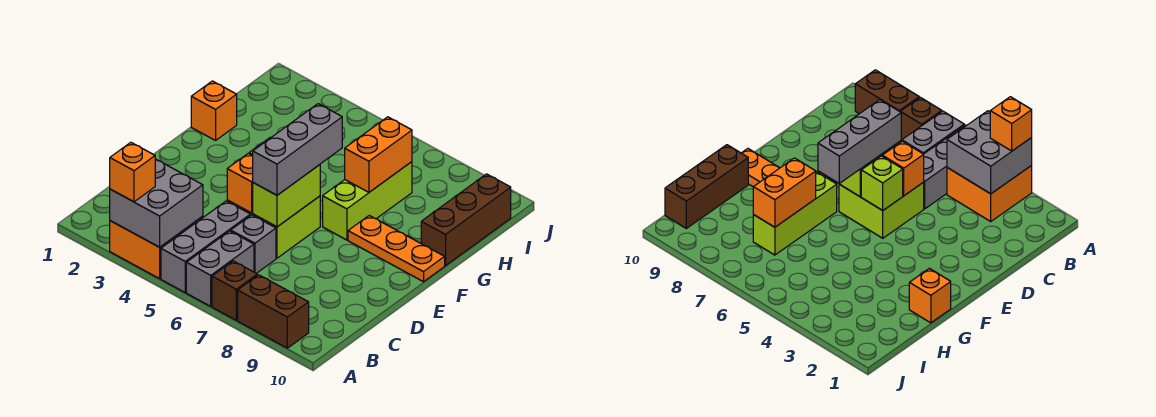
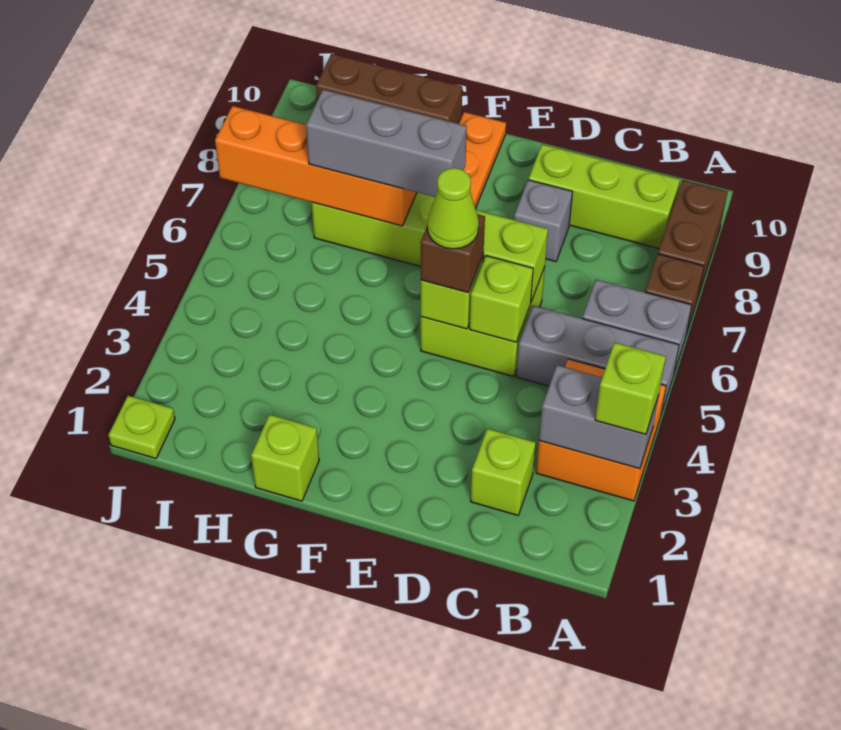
grey brick A3:B4 level 2 -> grey brick A3:B3 level 2
orange brick A3 level 3 -> lime brick A3 level 3
none -> lime brick B9:D9 level 1
none -> lime brick C2 level 1
grey brick C6 level 1 -> grey brick D8 level 1
orange brick D5 level 2 -> lime brick D5 level 2
grey brick D6:F6 level 3 -> grey brick F7:H7 level 3
none -> brown brick E5 level 3
none -> lime cone E5 level 4
orange brick G1 level 1 -> lime brick G1 level 1
orange brick G7:H7 level 2 -> orange brick G7:J7 level 2
none -> lime plate J1 level 1

